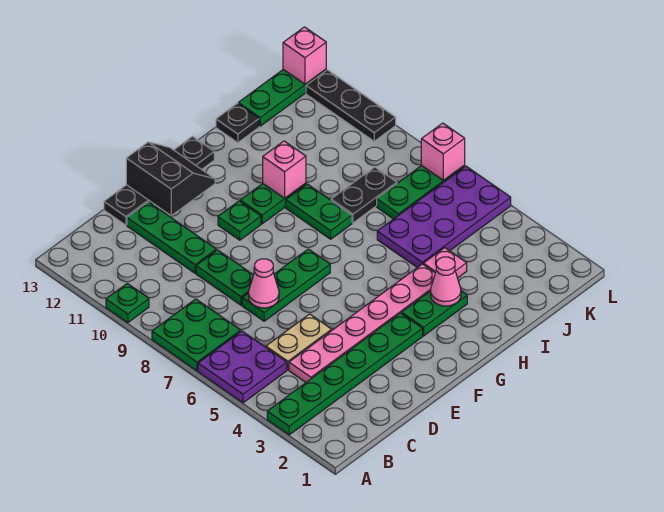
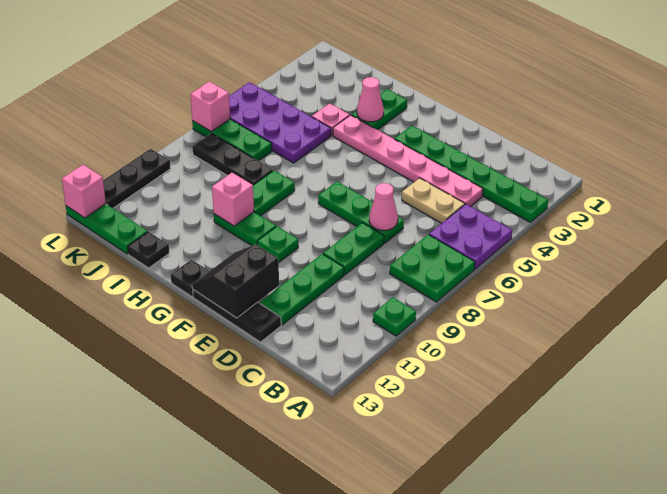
green plate G3:H3 level 1 -> green plate H2:H3 level 1
black plate I8:J8 level 1 -> black plate I8:K8 level 1

